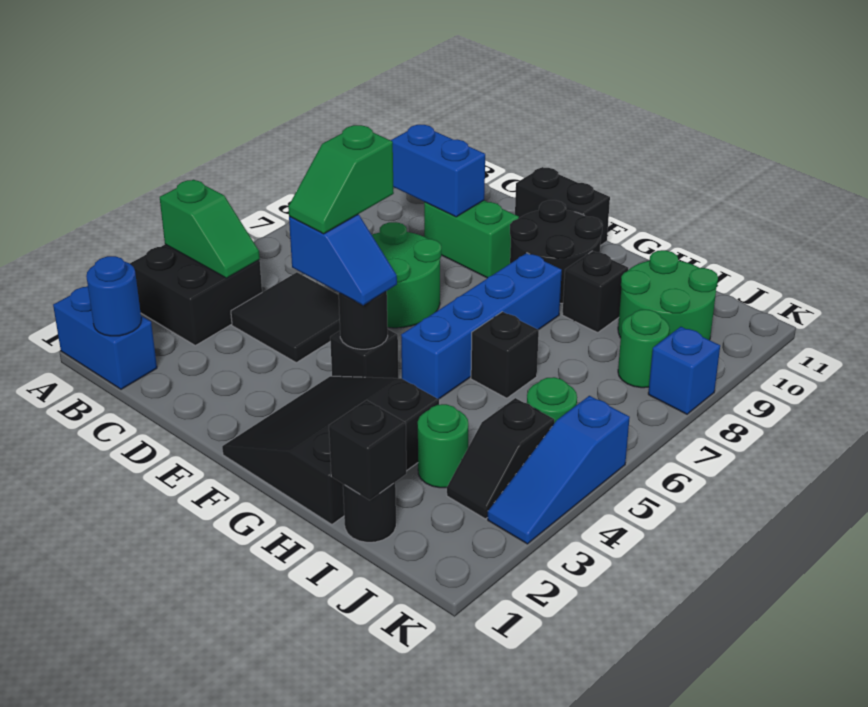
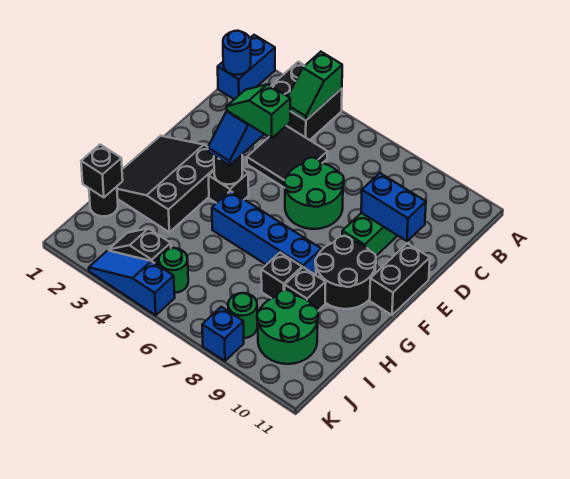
blue brick C9:D9 level 2 -> blue brick D9:D10 level 2
black slope F1:H3 level 1 top H -> black slope F1:H3 level 1 top 3
black brick H6 level 1 -> black brick H8 level 1
green round brick I3 level 1 -> none

